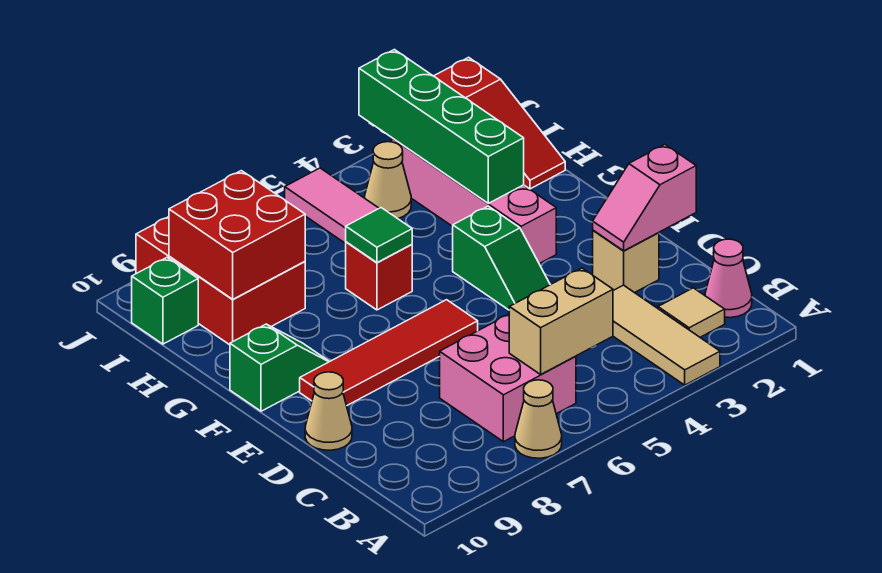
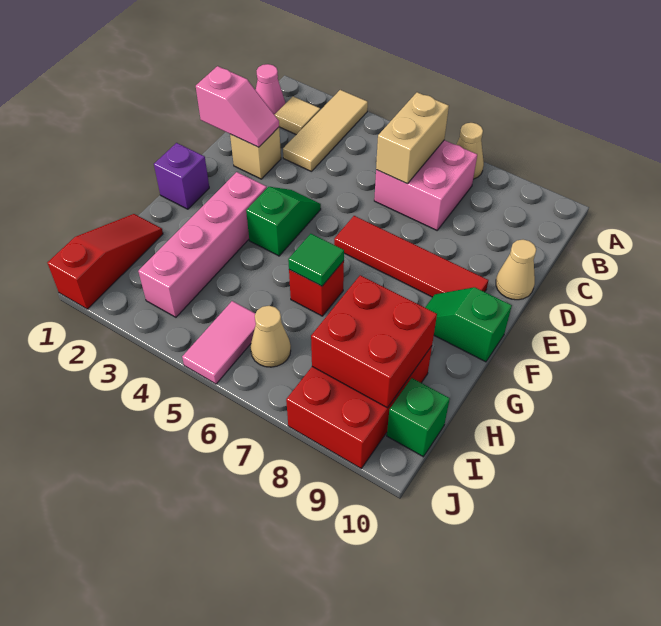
tan brick B5:B6 level 2 -> tan brick B6:C6 level 2
none -> purple brick F1 level 1
green brick G3:J3 level 2 -> none
tan cone I4 level 1 -> tan cone I6 level 1

